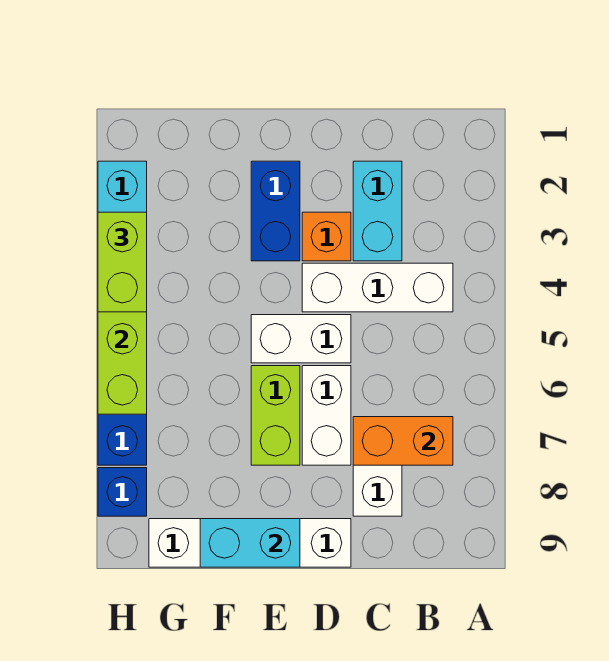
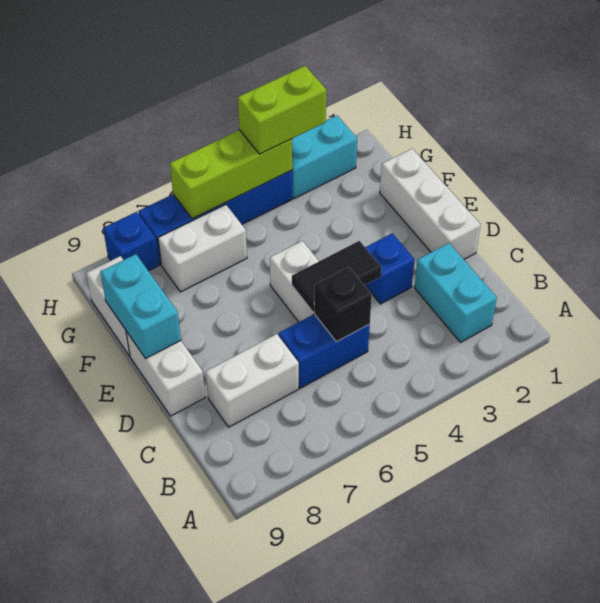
white brick B4:D4 level 1 -> white brick D1:F1 level 1
orange brick B7:C7 level 2 -> none
cyan brick C2:C3 level 1 -> cyan brick B2:C2 level 1
none -> black brick C5 level 2
orange brick D3 level 1 -> blue brick D3 level 1
none -> black tile D4:D5 level 2
white brick D6:D7 level 1 -> white brick G6:G7 level 1
blue brick E2:E3 level 1 -> blue brick C5:C6 level 1
lime brick E6:E7 level 1 -> none

